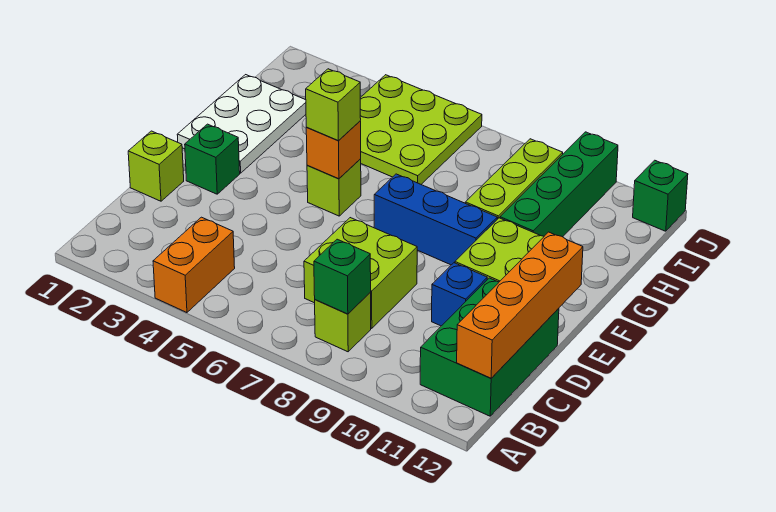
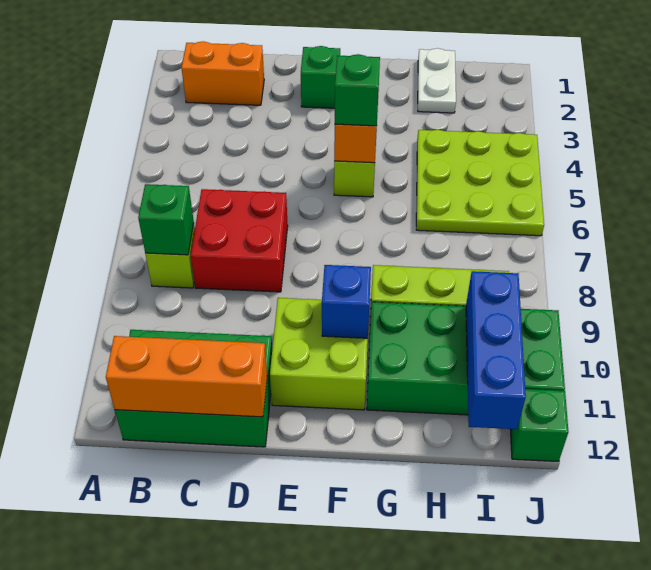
orange brick A4:B4 level 1 -> orange brick B2:C2 level 1
orange brick B12:E12 level 2 -> orange brick B12:D12 level 2
lime brick C7:D8 level 1 -> red brick C7:D8 level 1
lime brick D1 level 1 -> none
blue brick D10 level 1 -> blue brick F10 level 2
white plate F1:H2 level 1 -> white plate H1:H2 level 1
lime brick F5 level 3 -> green brick F5 level 3
blue brick F7:F9 level 1 -> blue brick I10:I12 level 2
green brick G10:J10 level 1 -> green brick G10:J11 level 1

